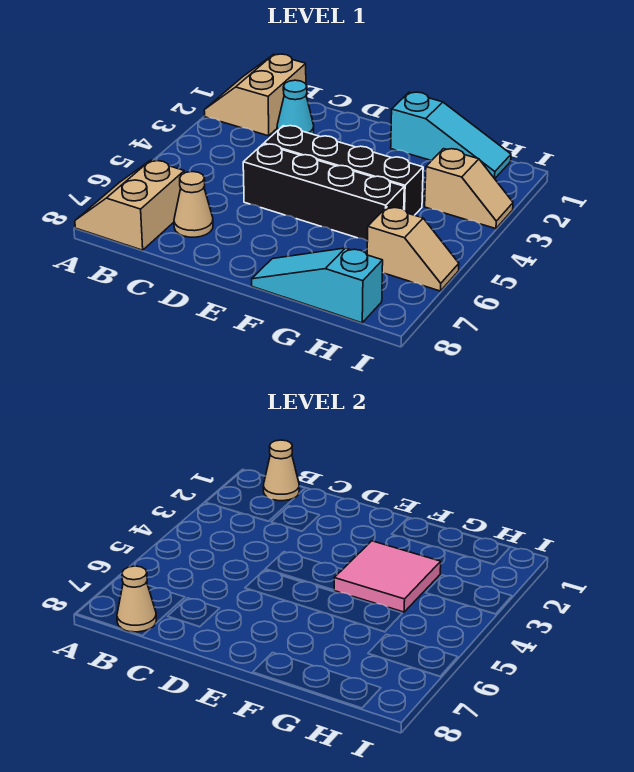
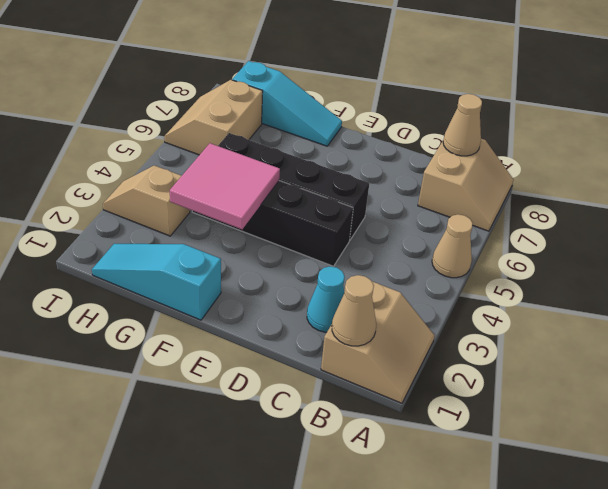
tan cone C7 level 1 -> tan cone A5 level 1
tan slope H6:I6 level 1 top H -> tan slope H6:I7 level 1 top H

